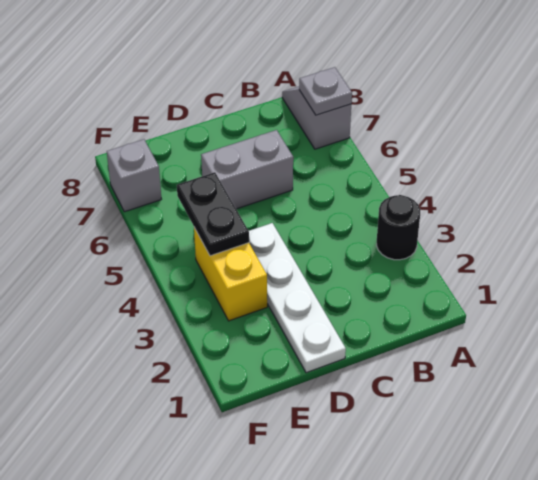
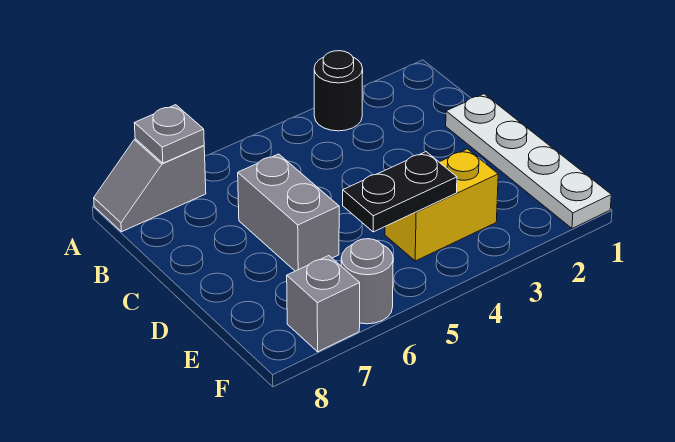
white plate D1:D4 level 1 -> white plate C1:F1 level 1
none -> grey round brick F6 level 1

